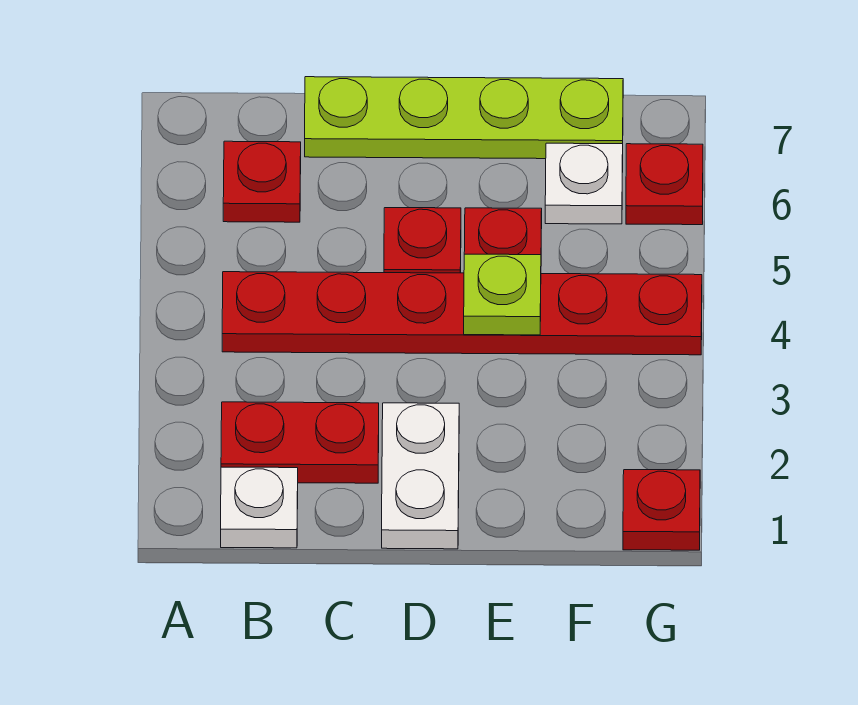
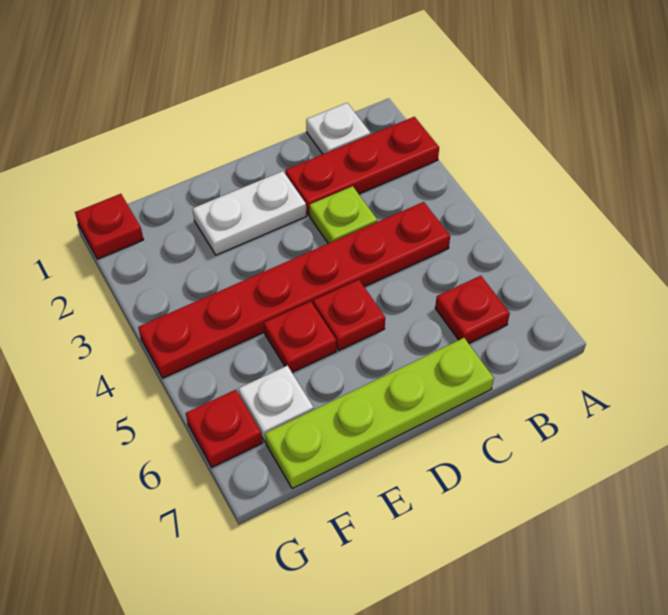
red plate B2:C2 level 1 -> red plate A2:C2 level 1
white plate D1:D2 level 1 -> white plate D2:E2 level 1
lime plate E4 level 2 -> lime plate C3 level 1

